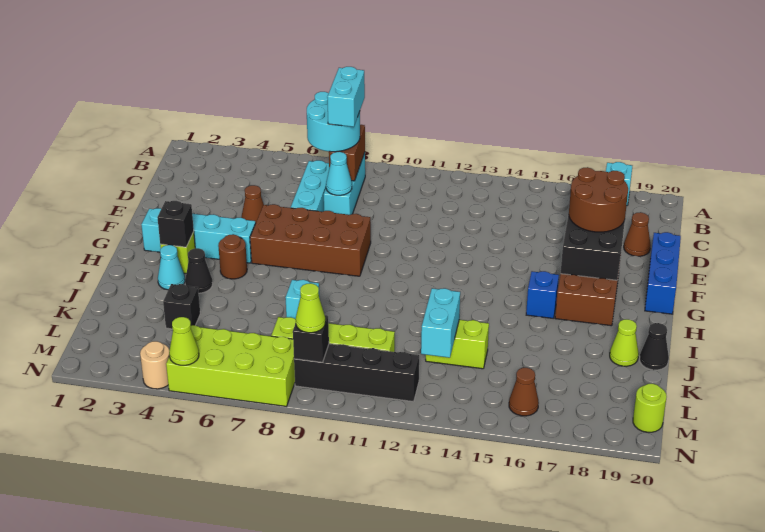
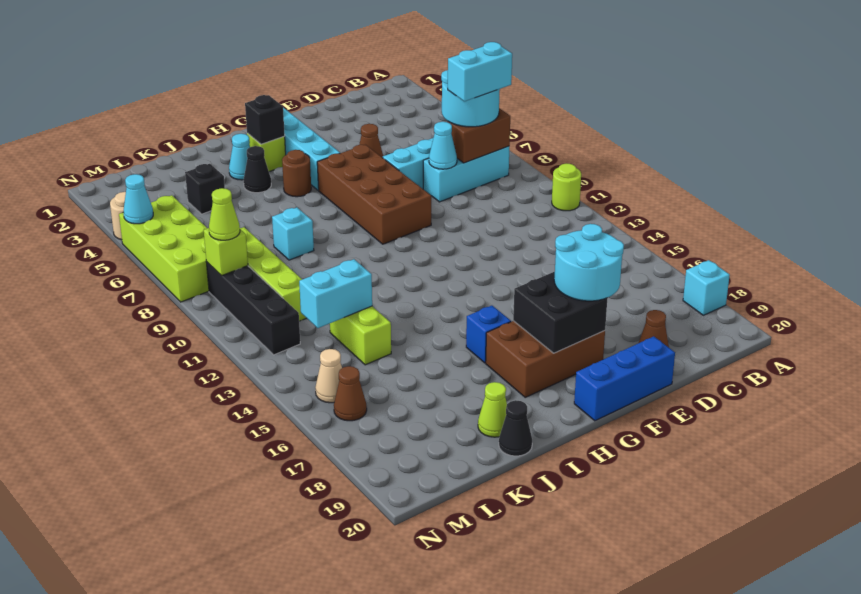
brown round brick E17:F18 level 3 -> cyan round brick E17:F18 level 3
black brick M9 level 2 -> lime brick M9 level 2
none -> tan cone M15 level 1
lime round brick M20 level 1 -> lime round brick A11 level 1
lime cone N5 level 2 -> cyan cone N5 level 2

